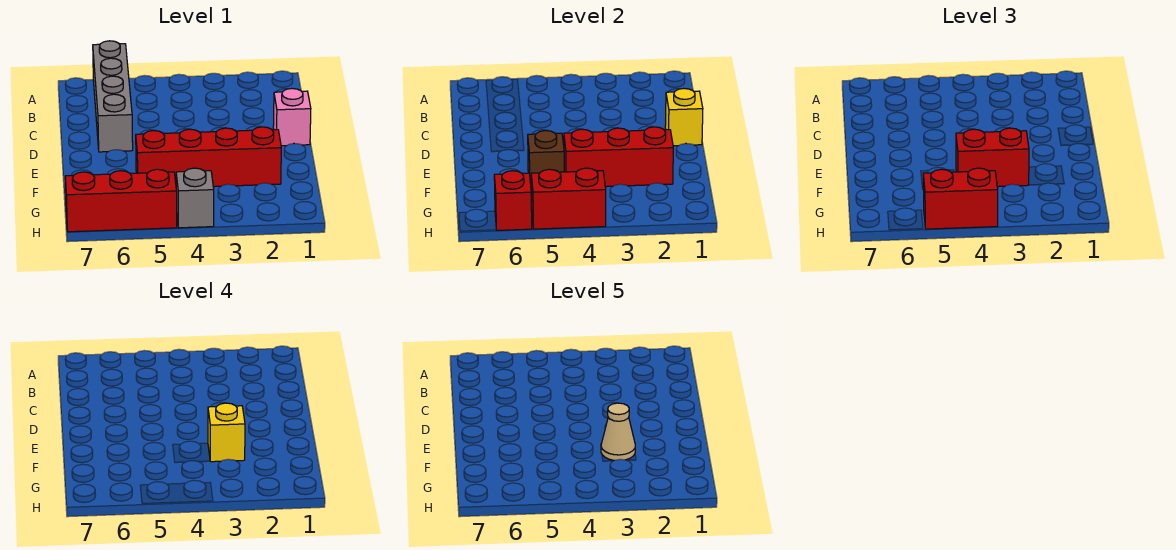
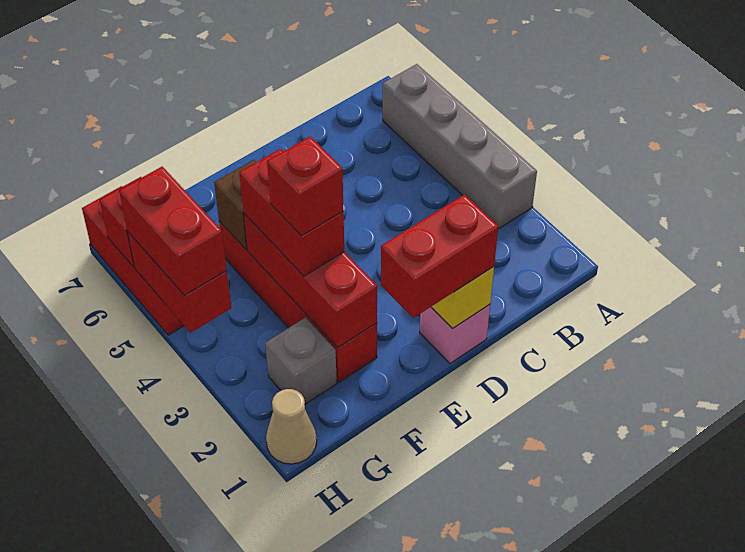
grey brick A6:D6 level 1 -> grey brick A3:A6 level 1
none -> red brick D1:E1 level 3
yellow brick F3 level 4 -> red brick F3 level 4
tan cone F3 level 5 -> tan cone H1 level 1
grey brick H4 level 1 -> grey brick G2 level 1

